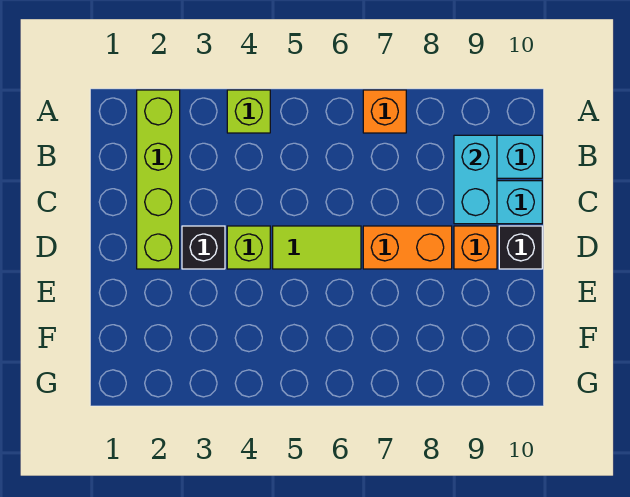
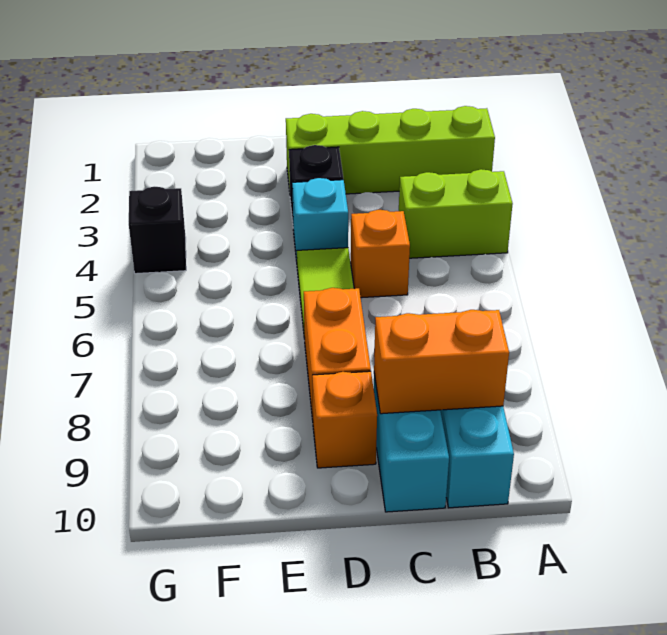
lime brick A4 level 1 -> lime brick A4:B4 level 1
orange brick A7 level 1 -> orange brick C5 level 1
cyan brick B9:C9 level 2 -> orange brick B9:C9 level 2
lime brick D4 level 1 -> cyan brick D4 level 1
black brick D10 level 1 -> black brick G4 level 1

